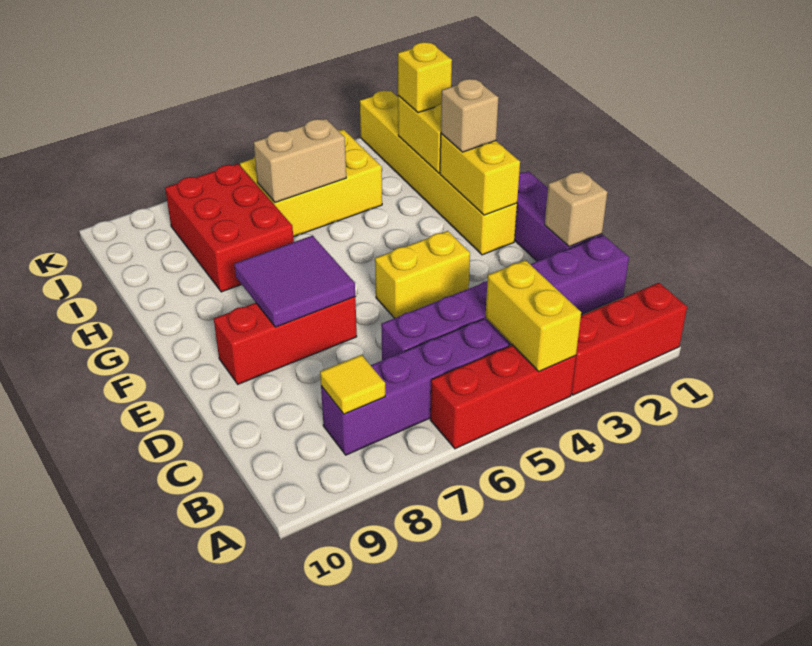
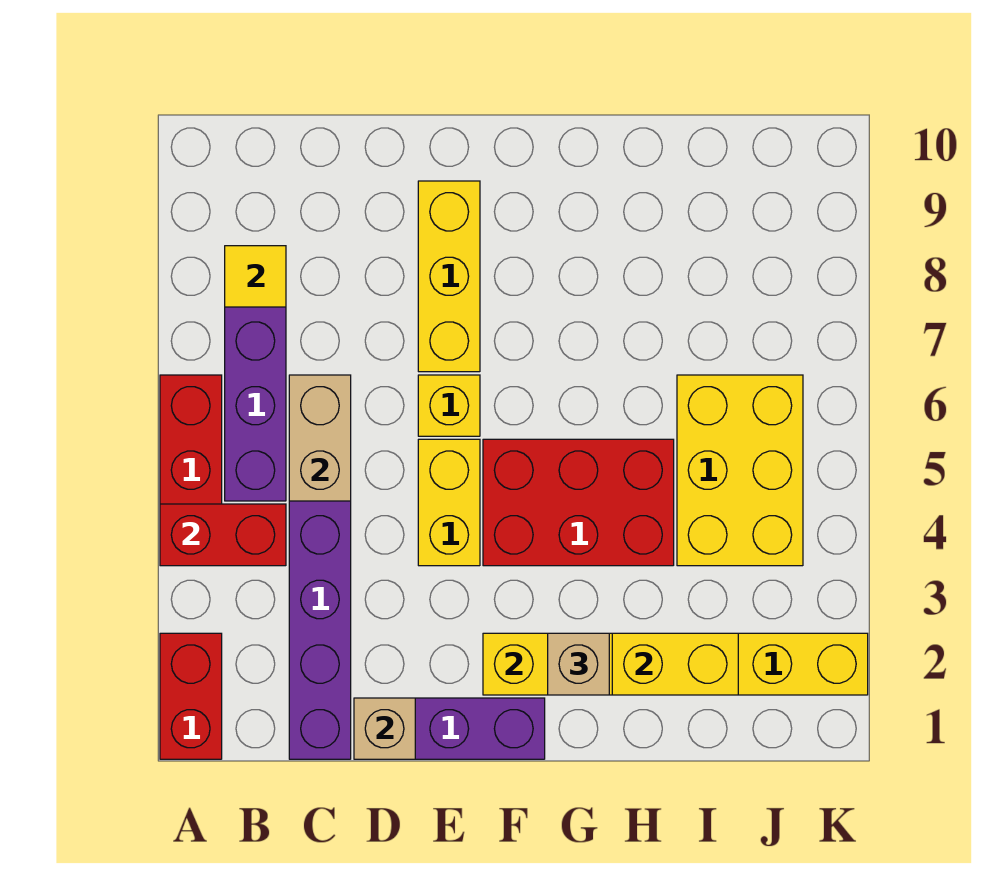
red brick A1:A3 level 1 -> red brick A1:A2 level 1
yellow brick A4:B4 level 2 -> red brick A4:B4 level 2
red brick E7:E9 level 1 -> yellow brick E7:E9 level 1
purple tile E7:F8 level 2 -> none
red brick H7:J8 level 1 -> red brick F4:H5 level 1
yellow brick I2 level 3 -> yellow brick E6 level 1
tan brick I5:I6 level 2 -> tan brick C5:C6 level 2

